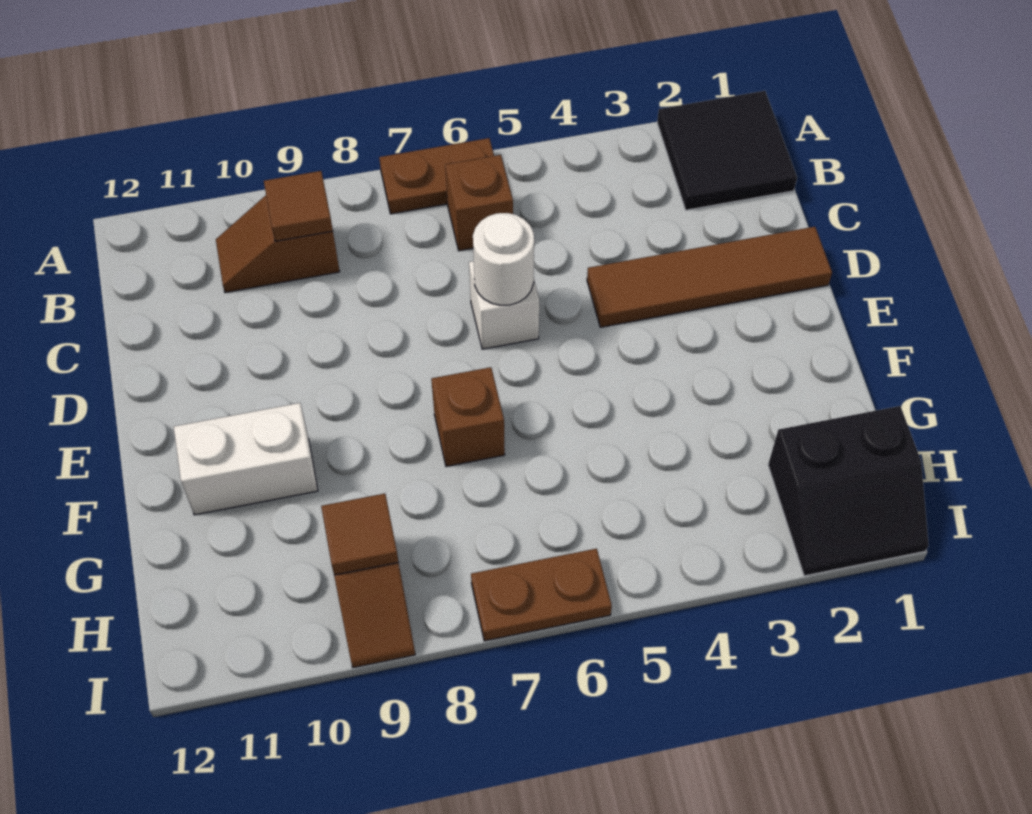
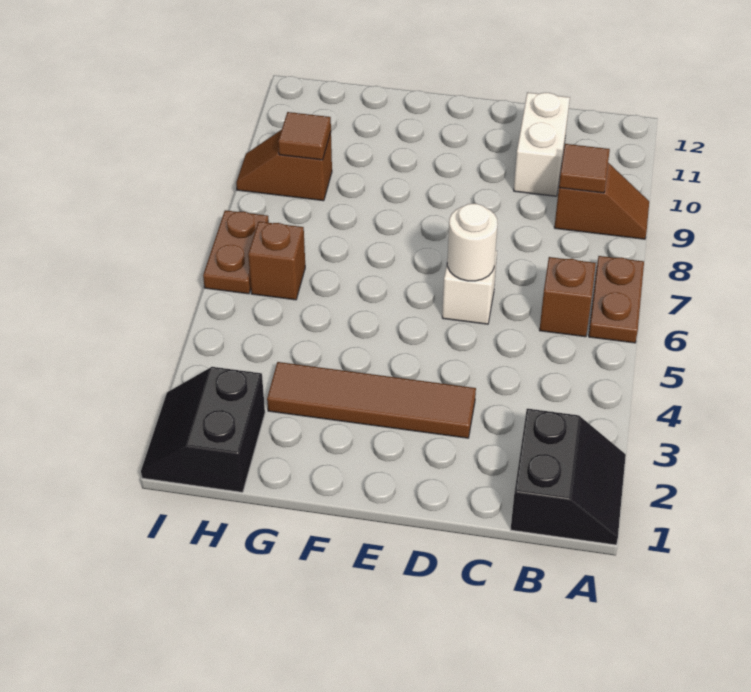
black tile A1:B2 level 1 -> black slope A1:B2 level 1 top B
brown slope B9:B10 level 1 top 9 -> brown slope A9:B9 level 1 top B
brown tile D1:D4 level 1 -> brown tile D3:G3 level 1
brown brick F7 level 1 -> brown brick H6 level 1
white brick F10:F11 level 1 -> white brick C10:C11 level 1

